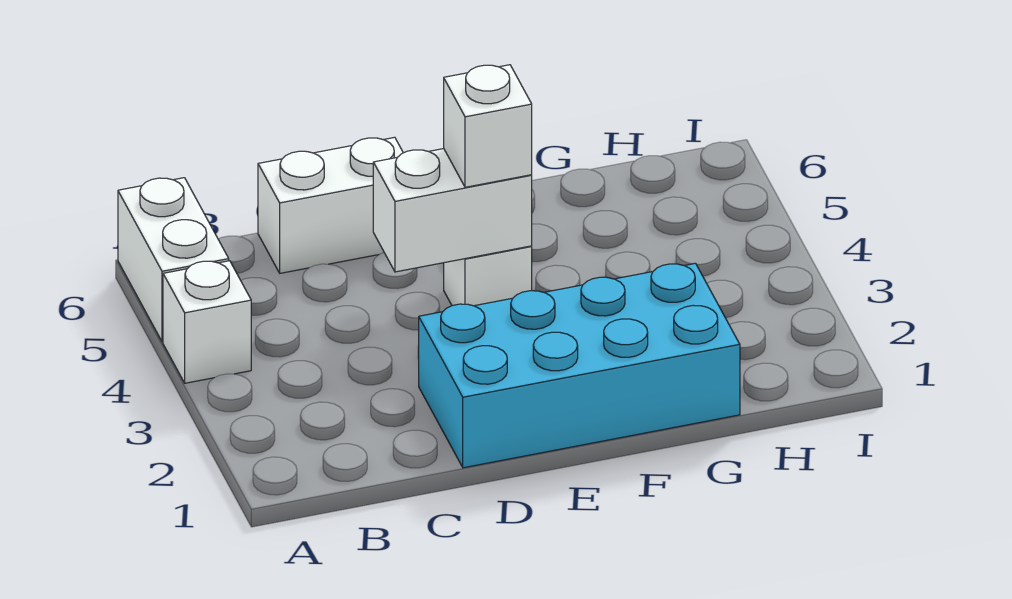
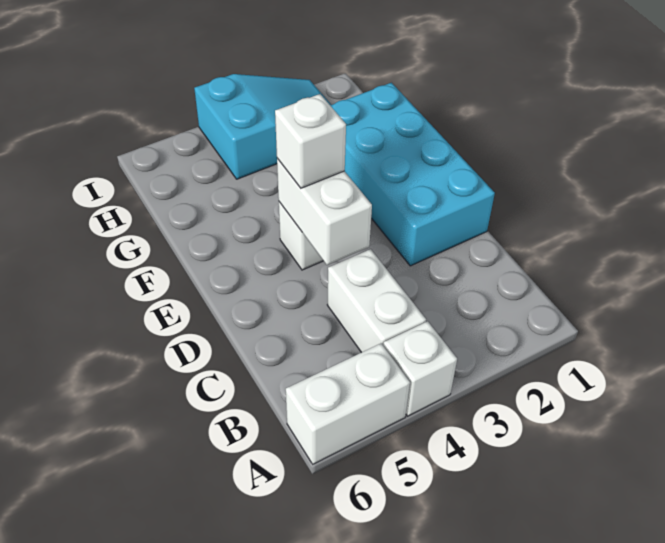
white brick C6:D6 level 1 -> white brick B4:C4 level 1
none -> cyan slope H2:I4 level 1 top 4

